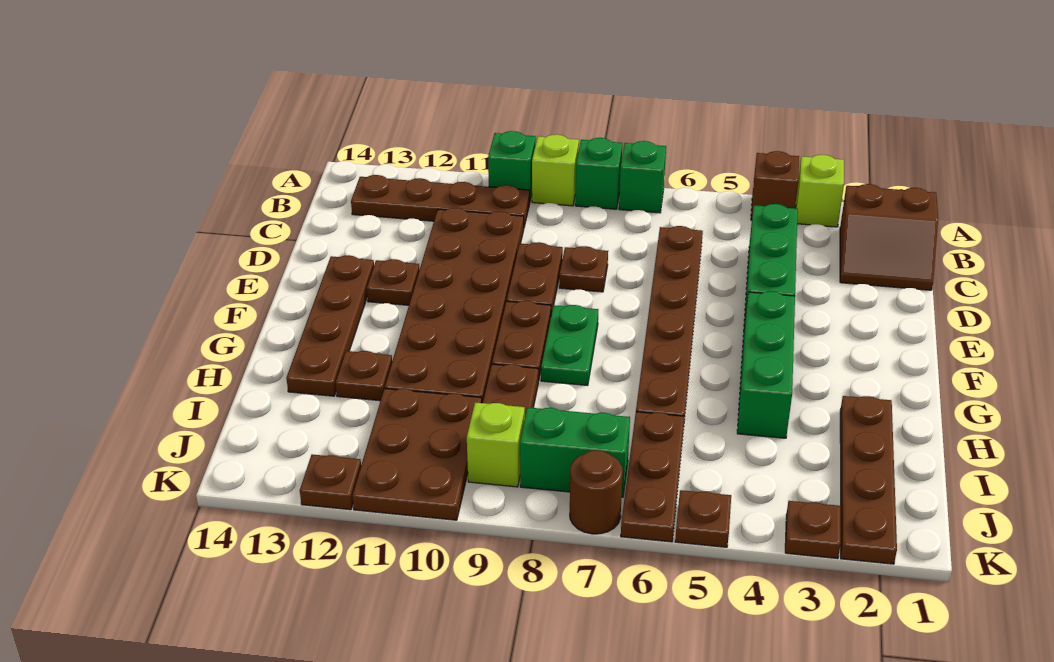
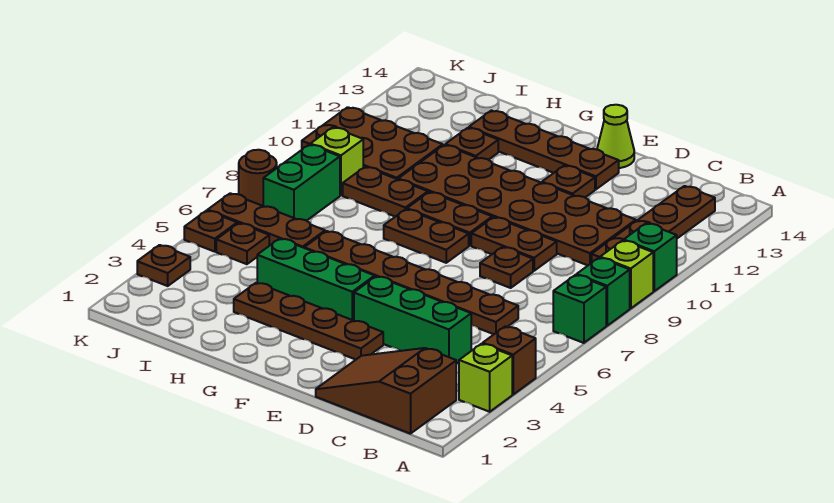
brown slope B1:C2 level 1 top B -> brown slope B1:D2 level 1 top B
none -> lime cone E14 level 1
green plate F8:G8 level 1 -> brown plate F8:G8 level 1
brown plate H2:K2 level 1 -> brown plate E3:H3 level 1
brown plate K12 level 1 -> brown plate J5 level 1

